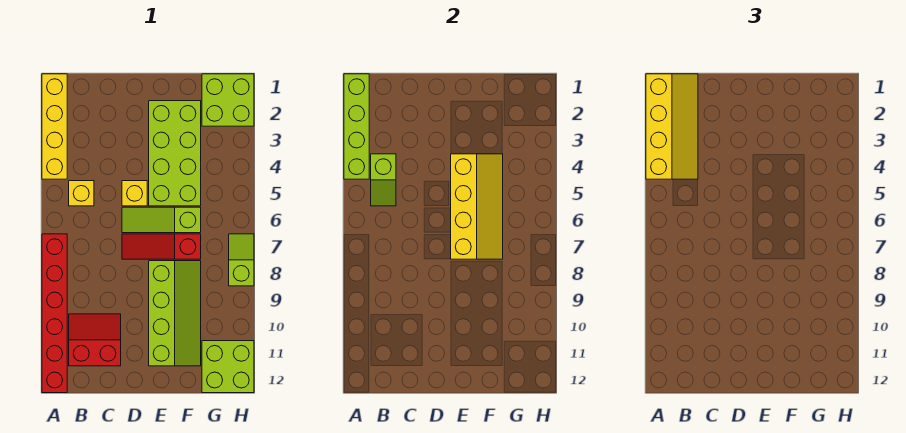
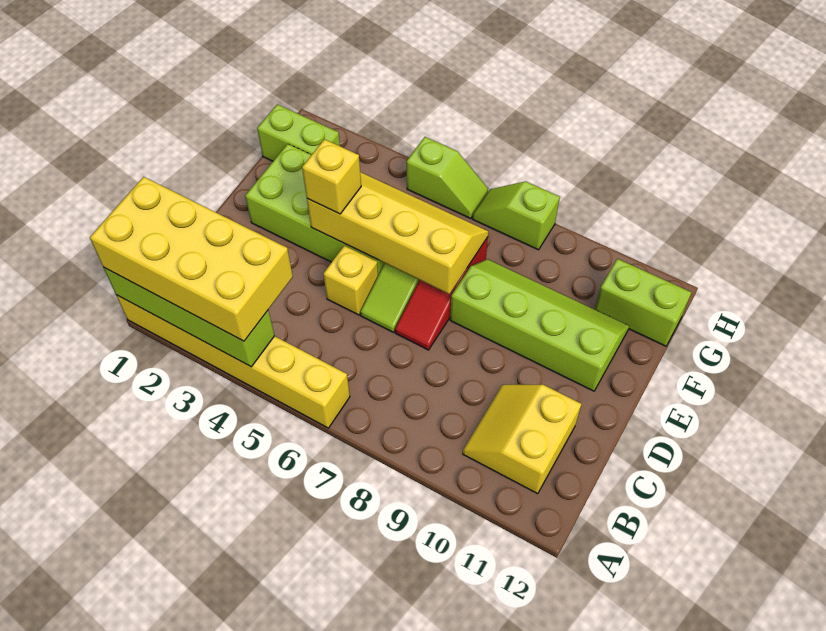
yellow brick A1:A4 level 1 -> yellow brick A1:A6 level 1
yellow slope A1:B4 level 3 top A -> yellow brick A1:B4 level 3
red brick A7:A12 level 1 -> none
lime slope B4:B5 level 2 top 4 -> lime slope H5:H6 level 1 top 5
yellow brick B5 level 1 -> yellow brick E4 level 3
red slope B10:C11 level 1 top 11 -> yellow slope B10:C11 level 1 top 11
lime brick G1:H2 level 1 -> lime brick G1:G2 level 1
lime brick G11:H12 level 1 -> lime brick G11:G12 level 1

